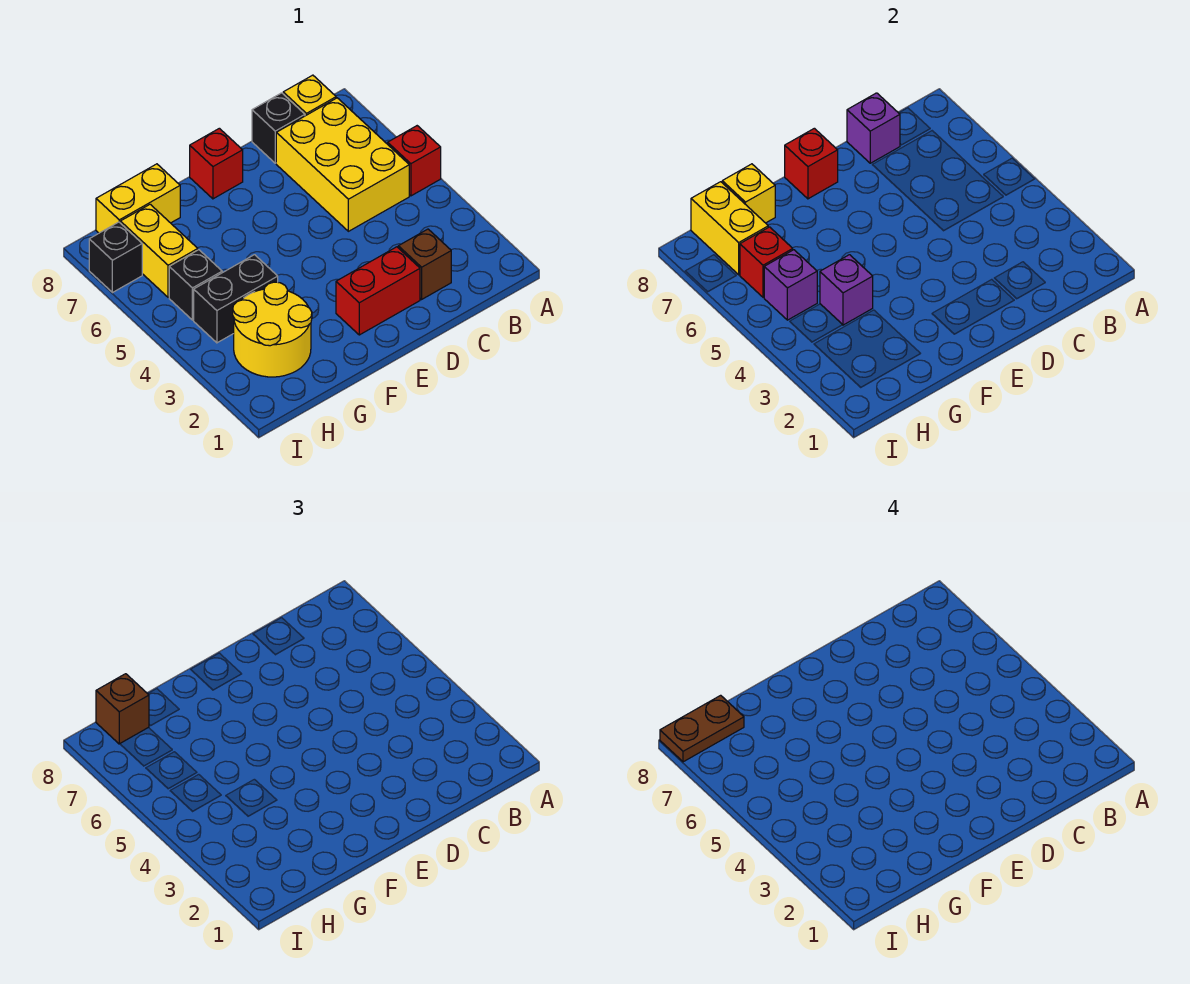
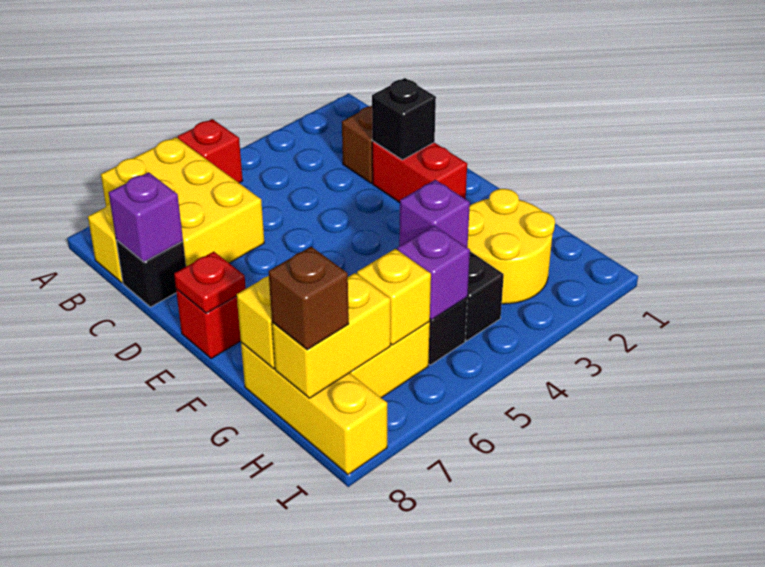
yellow brick B5:C7 level 1 -> yellow brick A6:C7 level 1
red brick E8 level 2 -> red plate E8 level 2
yellow brick G8:H8 level 1 -> yellow brick G8:I8 level 1
red brick H6 level 2 -> yellow brick H6 level 2
brown plate H8:I8 level 4 -> none
black brick I7 level 1 -> black brick D2 level 2

